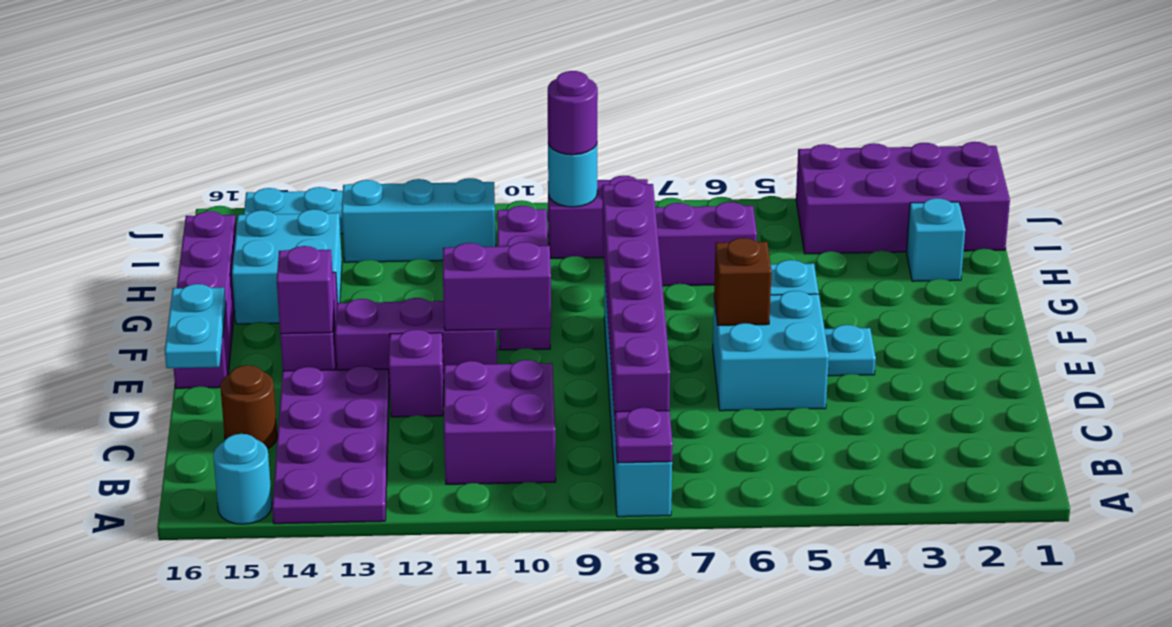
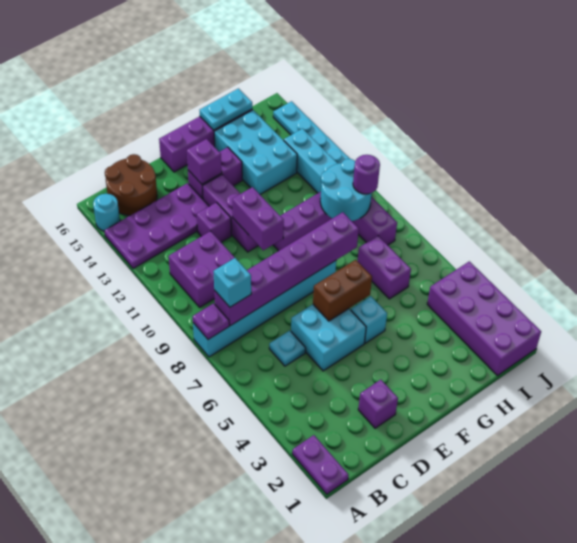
none -> purple plate A1:A2 level 1
brown round brick C15 level 1 -> brown round brick B15:C16 level 1
none -> purple brick D2 level 1
cyan plate D16:E16 level 2 -> cyan plate G16:H16 level 2
cyan plate E4 level 1 -> cyan plate C6 level 1
brown brick E6 level 2 -> brown brick E6:F6 level 2
cyan brick G14:H15 level 1 -> cyan brick G13:H15 level 1
cyan brick H2 level 1 -> cyan brick B8 level 3
cyan round brick I9 level 2 -> cyan round brick H9:I10 level 2

